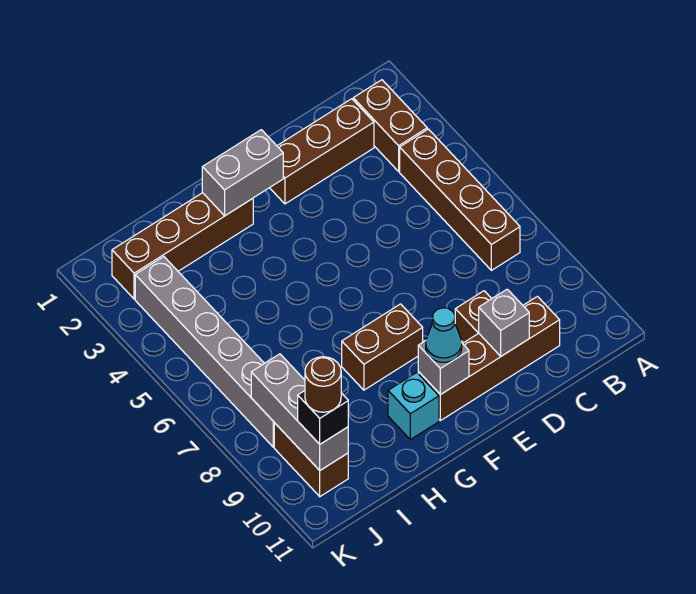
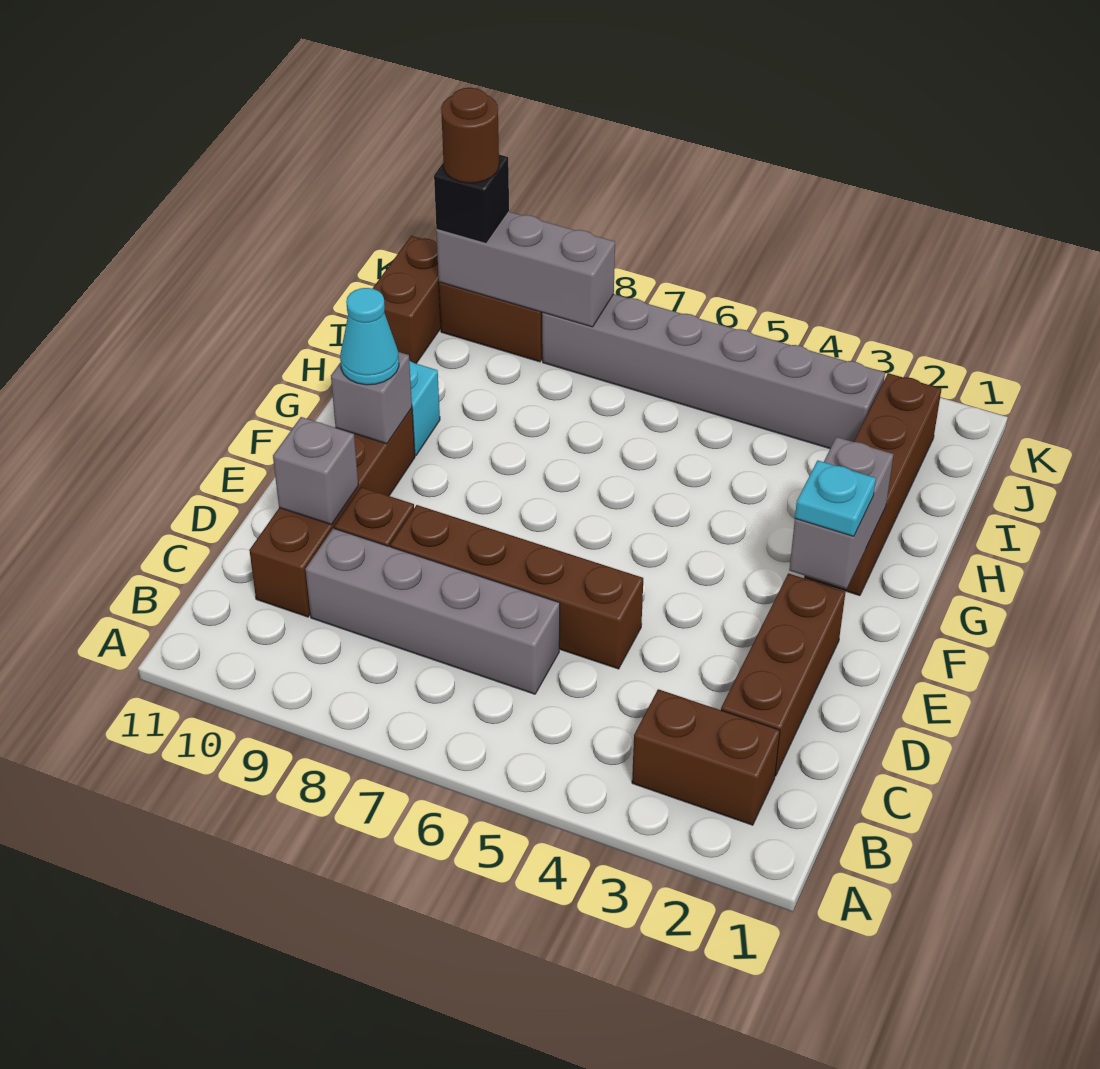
brown brick B4:B7 level 1 -> brown brick D5:D8 level 1
none -> grey brick C6:C9 level 1
none -> cyan plate F2 level 3
brown brick F8:G8 level 1 -> brown brick I11:J11 level 1

